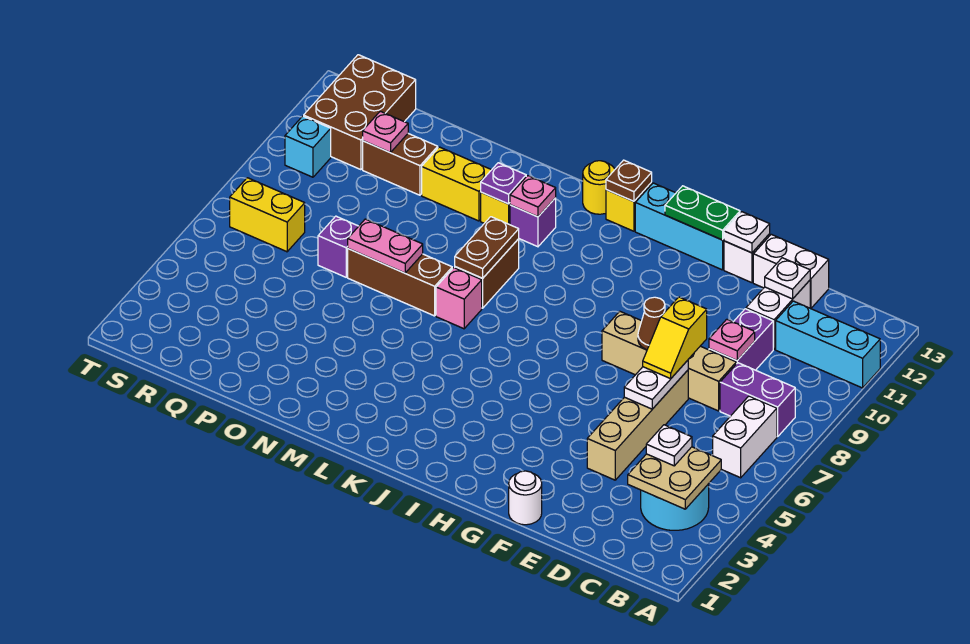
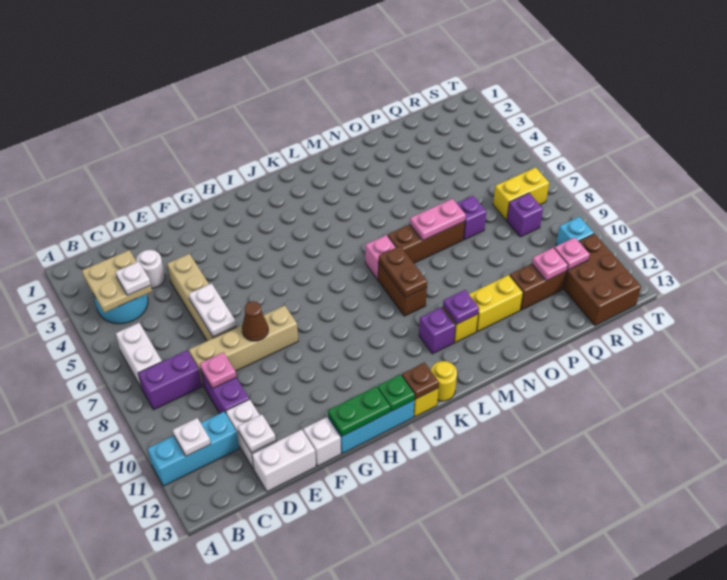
yellow slope E7:E8 level 3 top 8 -> none
white round brick F1 level 1 -> white round brick D3 level 1
white plate F13 level 2 -> white plate B11 level 2
none -> green plate I13 level 2
pink plate L11 level 2 -> pink plate R11 level 2
none -> purple brick R8 level 1

